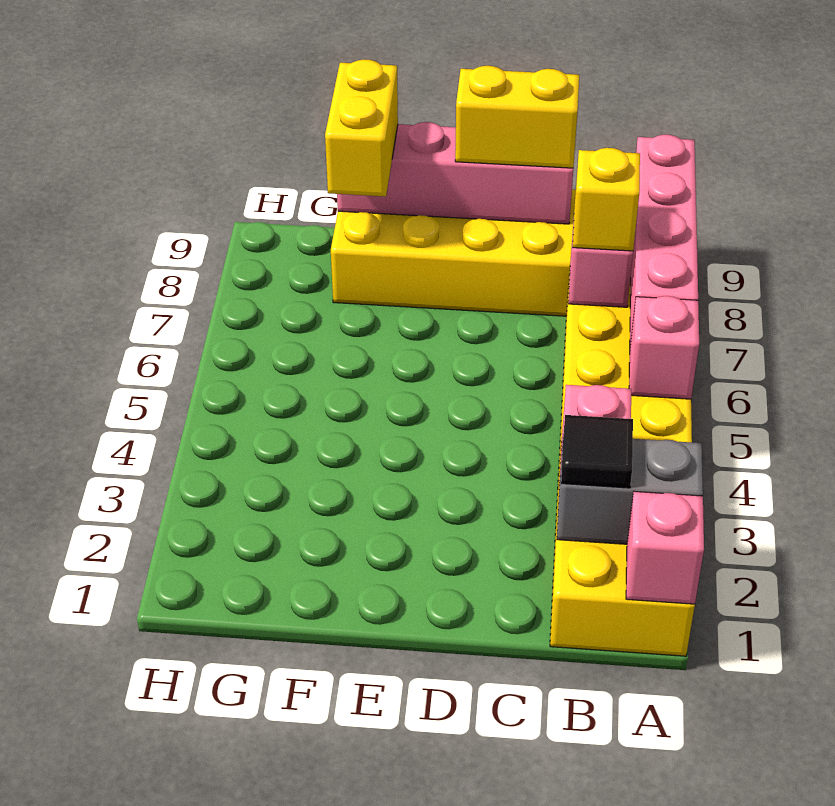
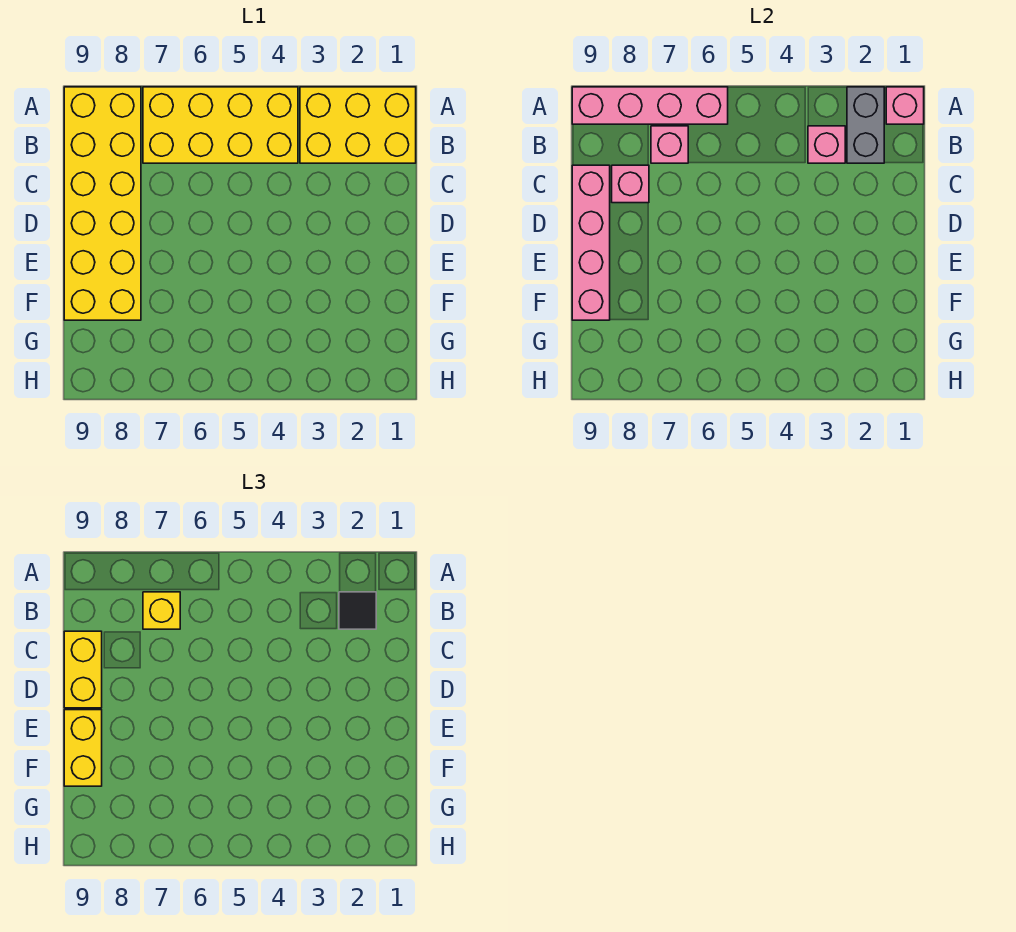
pink brick A5 level 2 -> pink brick C8 level 2
yellow brick F8:F9 level 3 -> yellow brick E9:F9 level 3

